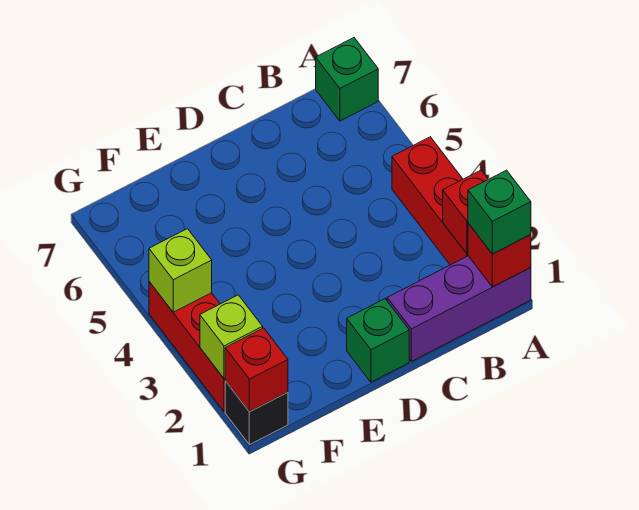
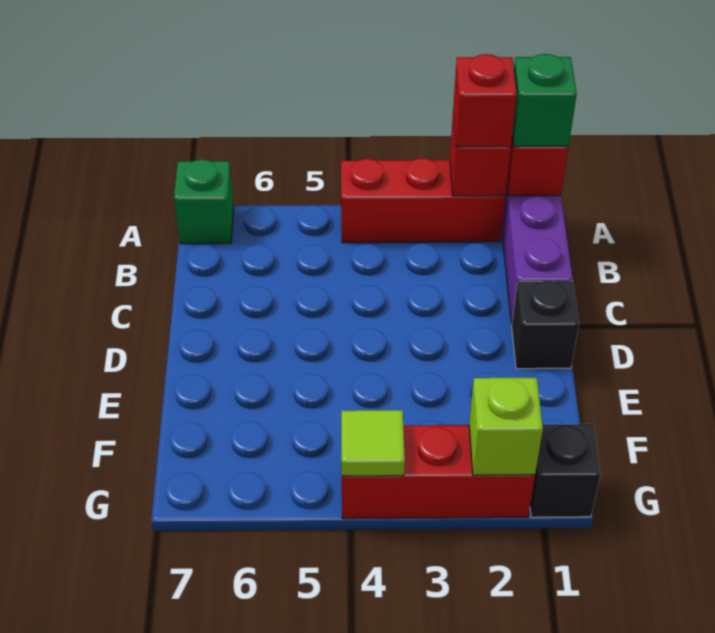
green brick D1 level 1 -> black brick D1 level 1
red brick G1 level 2 -> red brick A2 level 3
lime brick G4 level 2 -> lime tile G4 level 2

